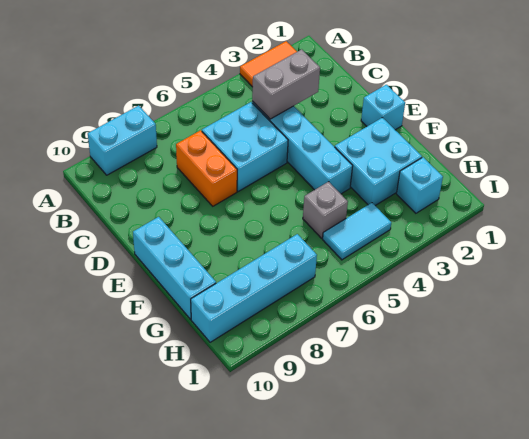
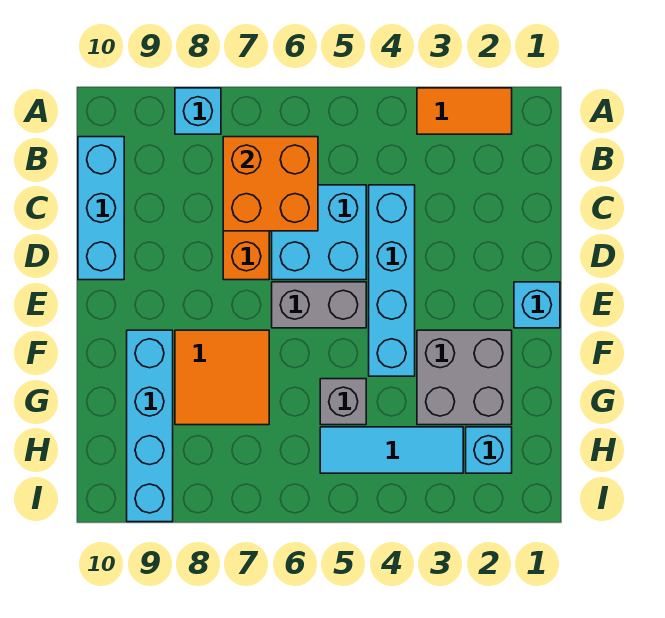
cyan brick A8:A9 level 1 -> cyan brick A8 level 1
none -> orange brick B6:C7 level 2
grey brick C3:C4 level 2 -> grey brick E5:E6 level 1
cyan brick E10:G10 level 1 -> cyan brick B10:D10 level 1
cyan brick F2:G3 level 1 -> grey brick F2:G3 level 1
none -> orange tile F7:G8 level 1
cyan tile H4:H5 level 1 -> cyan tile H3:H5 level 1
cyan brick H7:H10 level 1 -> cyan brick F9:I9 level 1

